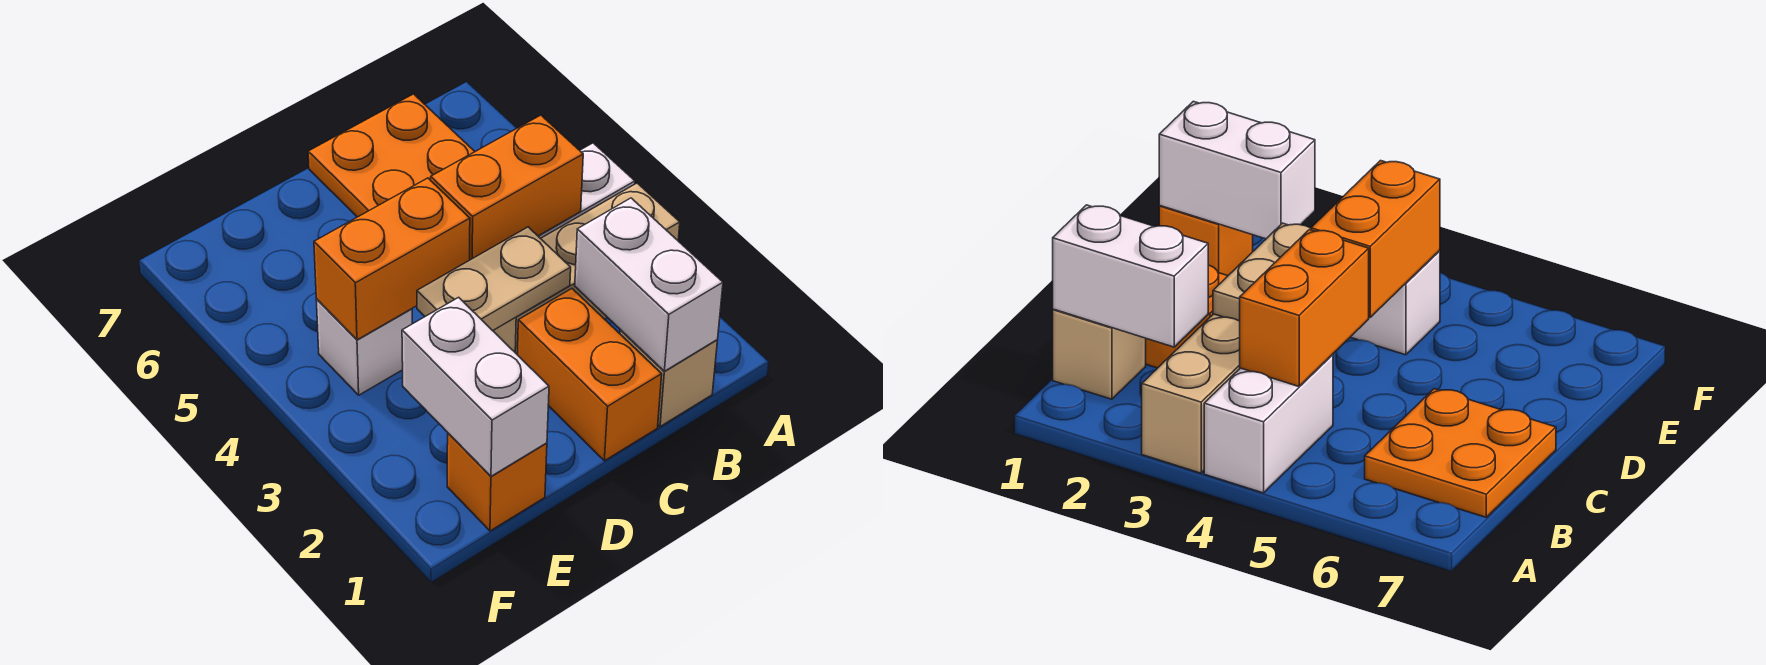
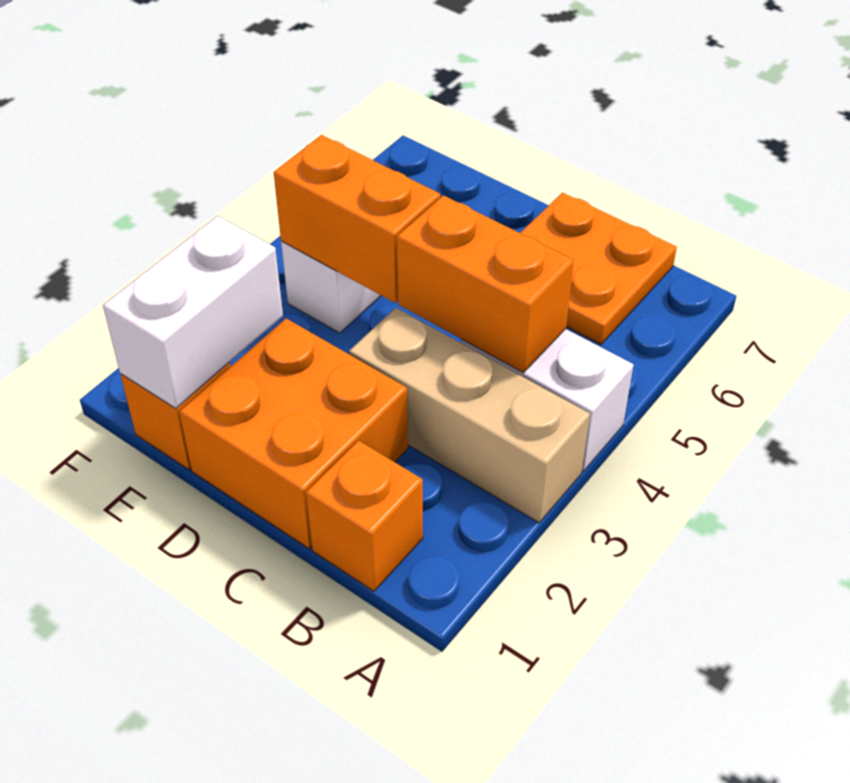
tan brick B1 level 1 -> orange brick B1 level 1
white brick B1:B2 level 2 -> none
orange brick C1:C2 level 1 -> orange brick C1:D2 level 1
tan plate C3:D3 level 2 -> none

